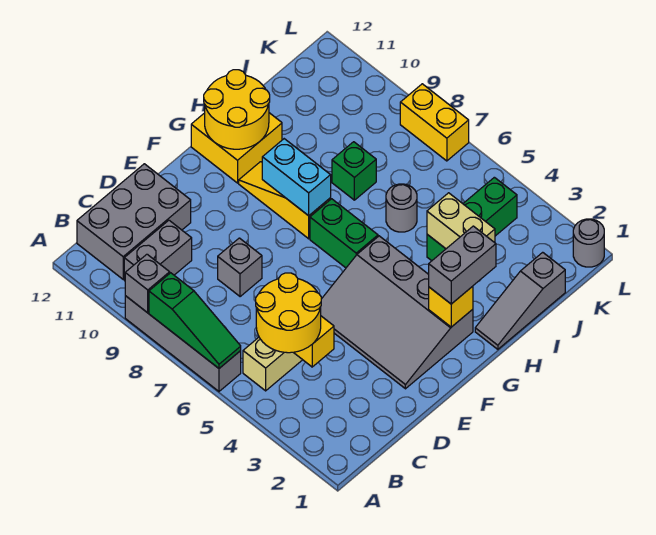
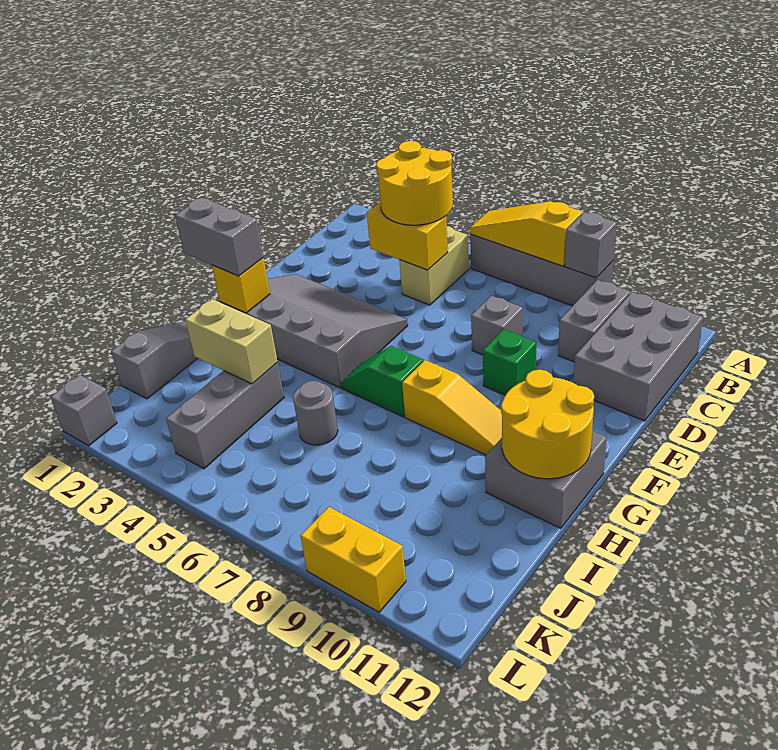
green slope A6:A8 level 2 top 8 -> yellow slope A6:A8 level 2 top 8
grey brick G2:H2 level 3 -> grey brick G1:G2 level 3
green brick G6:G7 level 1 -> green slope G6:G7 level 1 top 7
cyan brick G8:G9 level 2 -> none
yellow brick G11:H12 level 1 -> grey brick G11:H12 level 1
green brick I4:K4 level 1 -> grey brick I4:K4 level 1
green brick I8 level 1 -> green brick E9 level 1
grey round brick L1 level 1 -> grey brick L1 level 1
yellow brick L7:L8 level 1 -> yellow brick L9:L10 level 1

